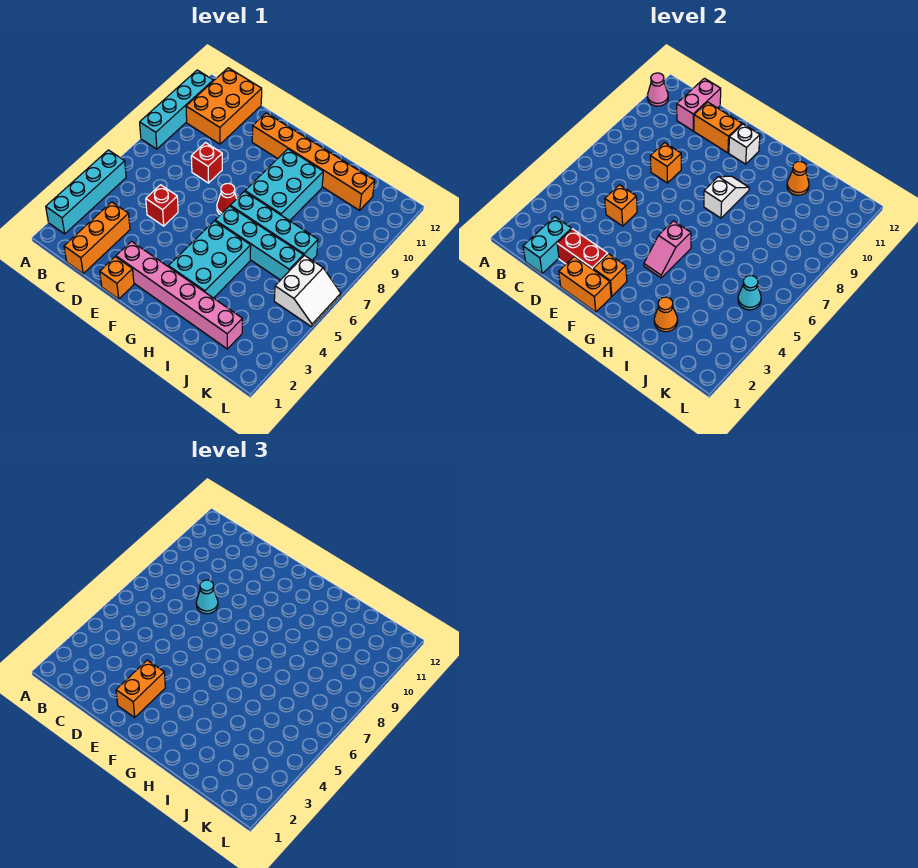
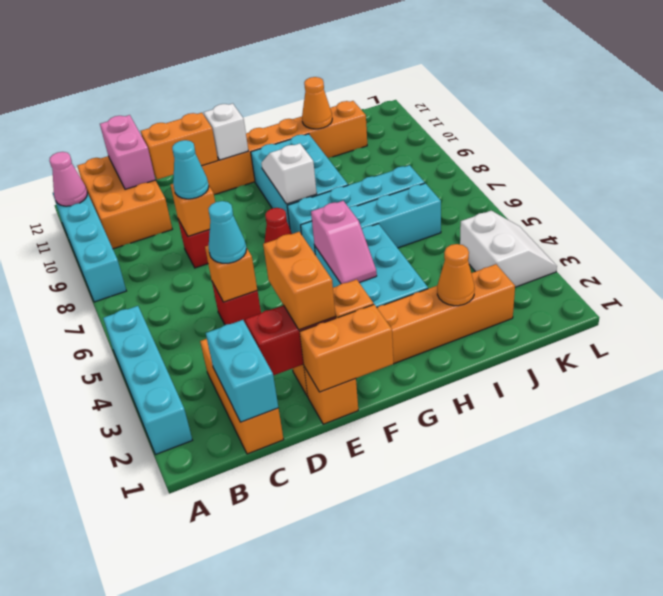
pink brick E2:J2 level 1 -> orange brick E2:J2 level 1
white slope K5:L6 level 1 top K -> white slope K3:L4 level 1 top K
cyan cone K5 level 2 -> cyan cone D5 level 3

